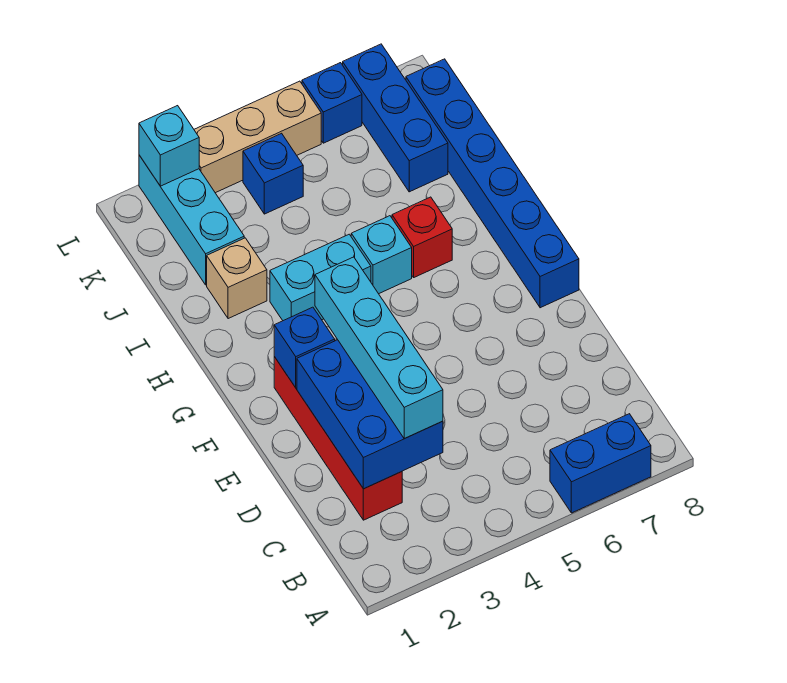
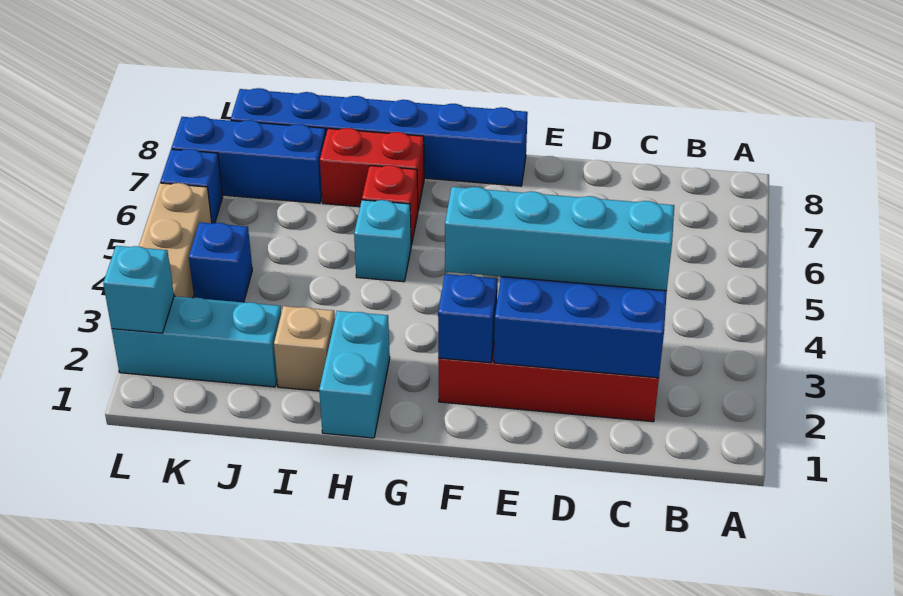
blue brick A6:A7 level 1 -> none
cyan brick H3:H4 level 1 -> cyan brick H1:H2 level 1
none -> red brick H7:I7 level 1

